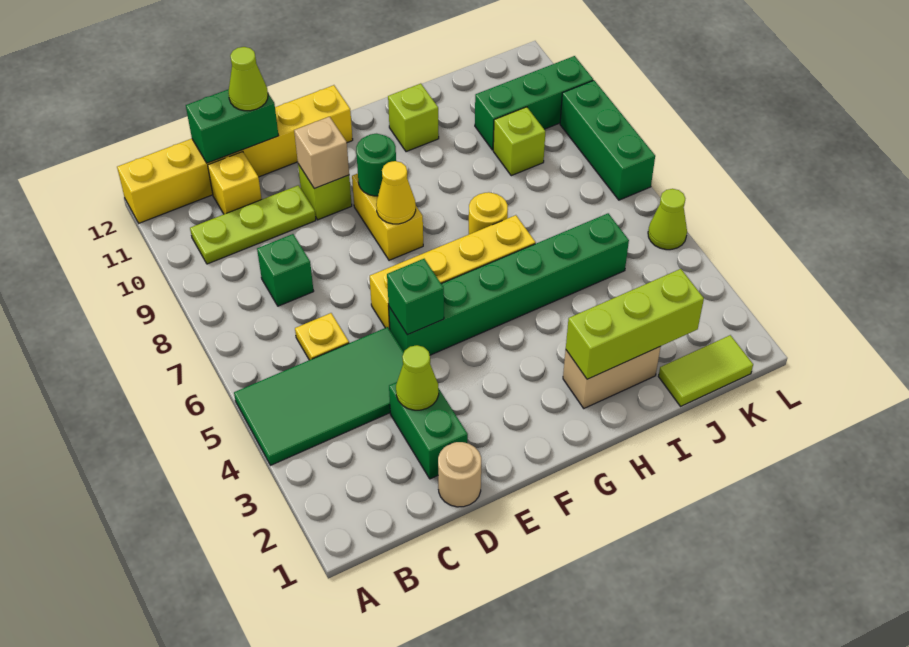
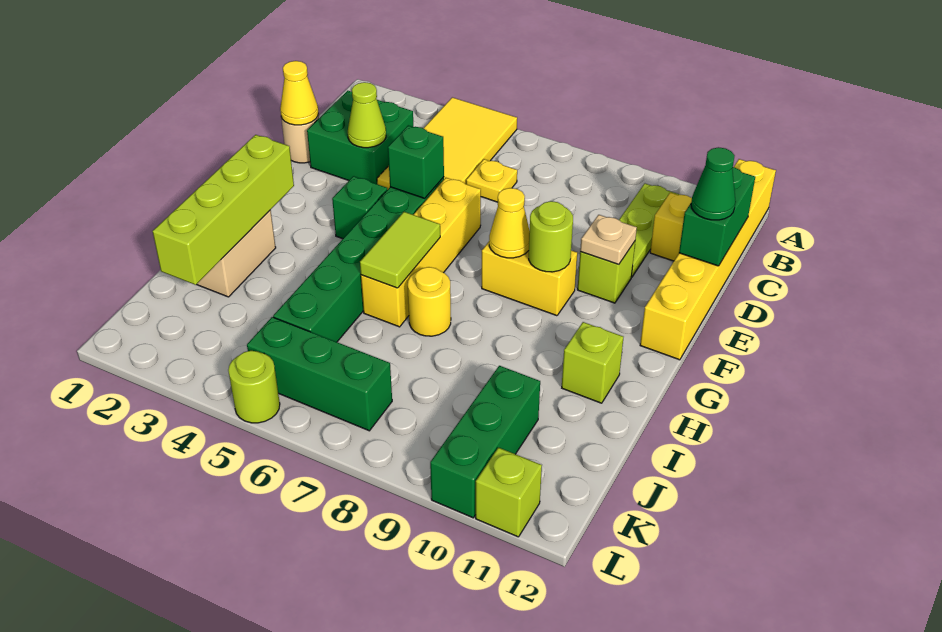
green tile A4:D5 level 1 -> yellow tile A4:D5 level 1
green brick C8 level 1 -> green brick F4 level 1
none -> yellow cone D1 level 2
green brick D2:D3 level 1 -> green brick C2:D3 level 1
lime cone D12 level 3 -> green cone D12 level 3
tan brick E10 level 2 -> tan plate E10 level 2
green round brick F9 level 2 -> lime round brick F9 level 2
lime brick H2:J2 level 2 -> lime brick G2:J2 level 2
lime tile J1:K1 level 1 -> lime tile G6:H6 level 2
lime brick J9 level 1 -> lime brick L11 level 1
lime cone L5 level 1 -> lime round brick L5 level 1
green brick L7:L9 level 1 -> green brick K5:K7 level 1

